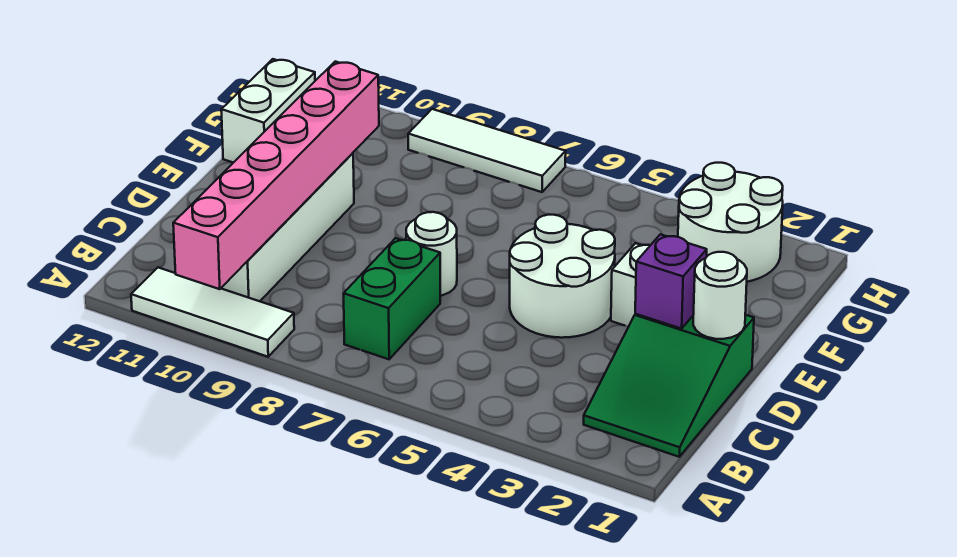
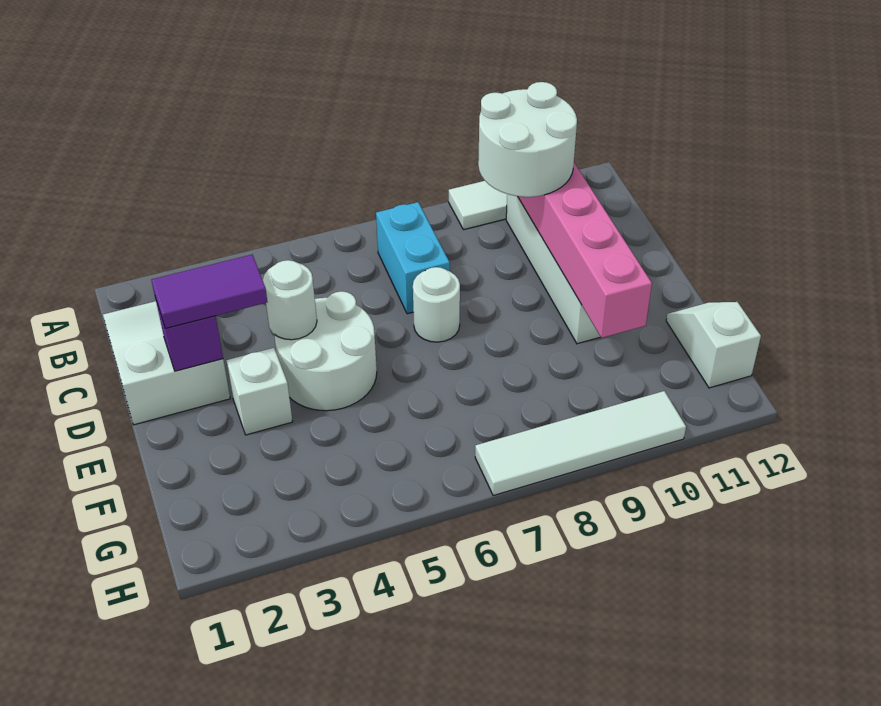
green slope B1:D2 level 1 top D -> white slope B1:D2 level 1 top D
green brick B7:C7 level 1 -> cyan brick B7:C7 level 1
white round brick D1 level 2 -> white round brick D4 level 2
none -> purple tile D2:D3 level 3
white brick F12:G12 level 1 -> white slope F12:G12 level 1 top G
white round brick G2:H3 level 1 -> white round brick B9:C10 level 3
white tile H7:H9 level 1 -> white tile H7:H10 level 1

